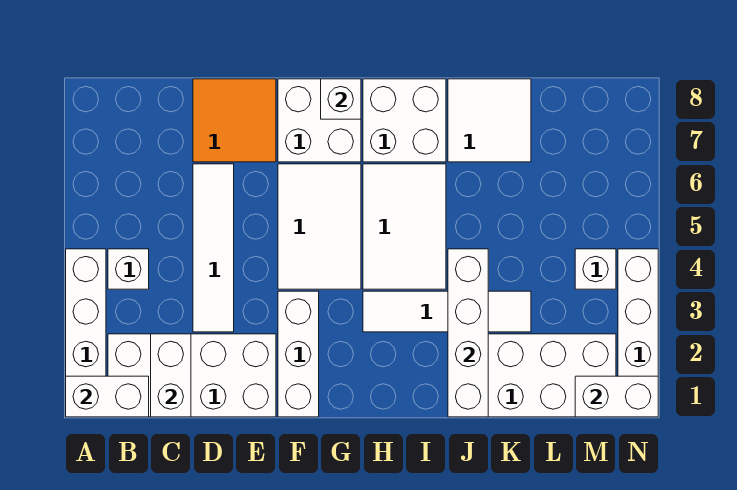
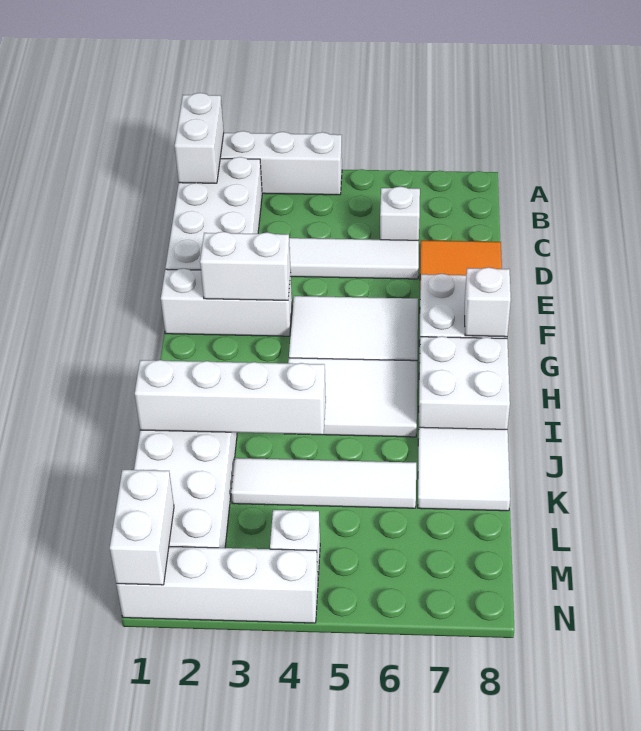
white brick B4 level 1 -> white brick C6 level 1
white brick C1:C2 level 2 -> white brick F2:F3 level 2
white tile H3:K3 level 1 -> white tile K3:K6 level 1

